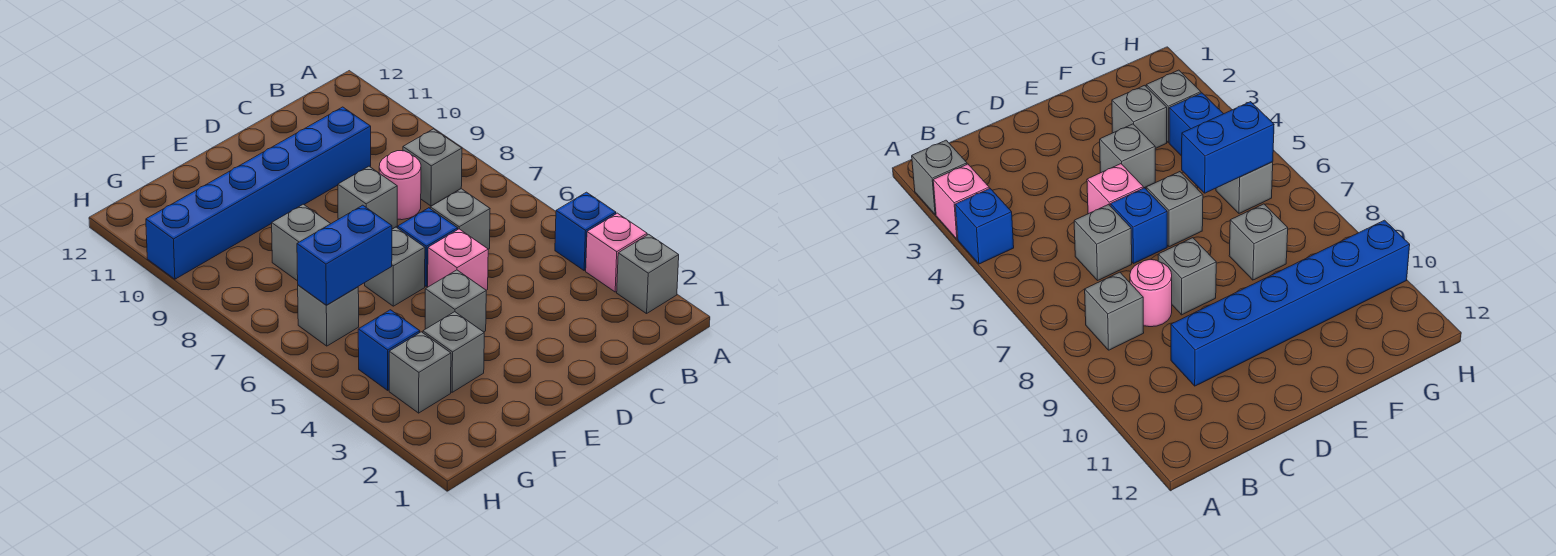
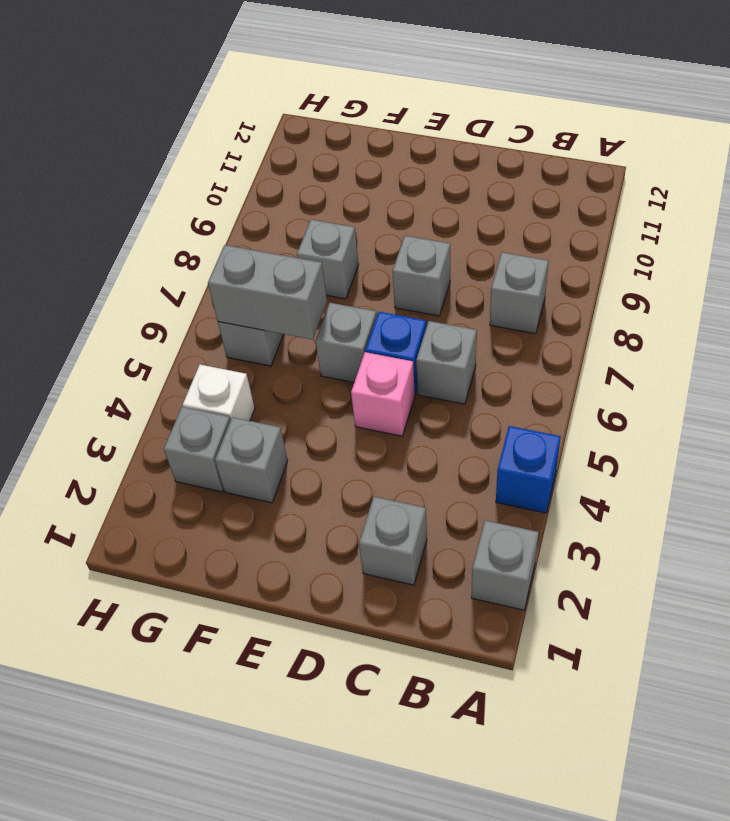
pink brick A3 level 1 -> none
pink round brick C8 level 1 -> none
blue brick C10:H10 level 1 -> none
grey brick E4 level 1 -> grey brick C2 level 1
blue brick F6:G6 level 2 -> grey brick F6:G6 level 2
blue brick G4 level 1 -> white brick G4 level 1

